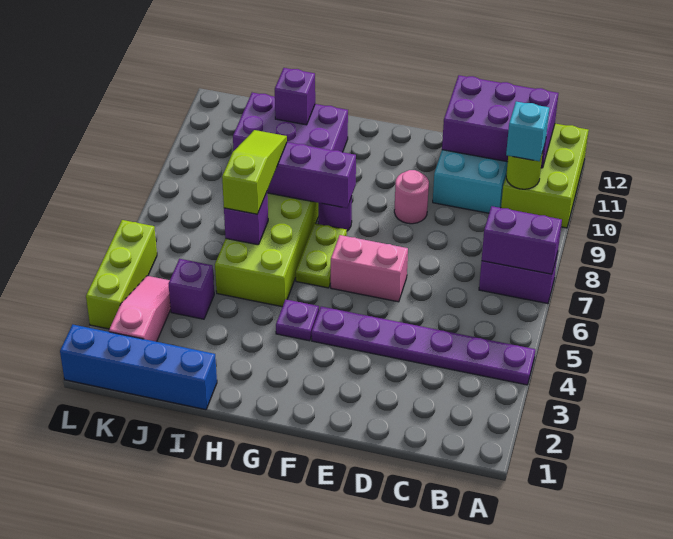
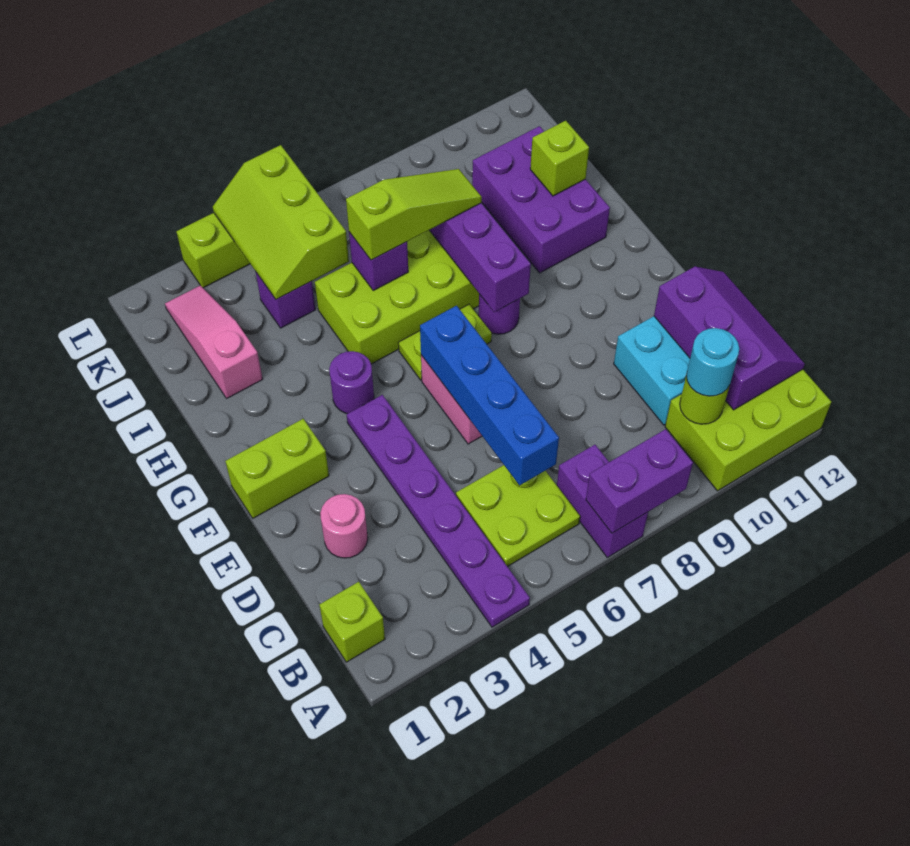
purple brick A7:B7 level 2 -> purple brick A7:A8 level 2
none -> lime brick B1 level 1
none -> lime plate B5:C6 level 1
cyan brick B10 level 3 -> cyan round brick B10 level 3
purple brick B11:D12 level 2 -> purple slope B11:D12 level 2 top 11
pink round brick E9 level 1 -> pink round brick D2 level 1
none -> lime brick F1:F2 level 1
purple plate G4 level 1 -> purple round brick G4 level 1
blue brick I1:L1 level 1 -> blue brick C6:F6 level 2
purple brick I11 level 2 -> lime brick I11 level 2
none -> lime slope J4:L5 level 2 top 5
pink slope K2:K4 level 1 top 2 -> pink slope I2:K2 level 1 top I

